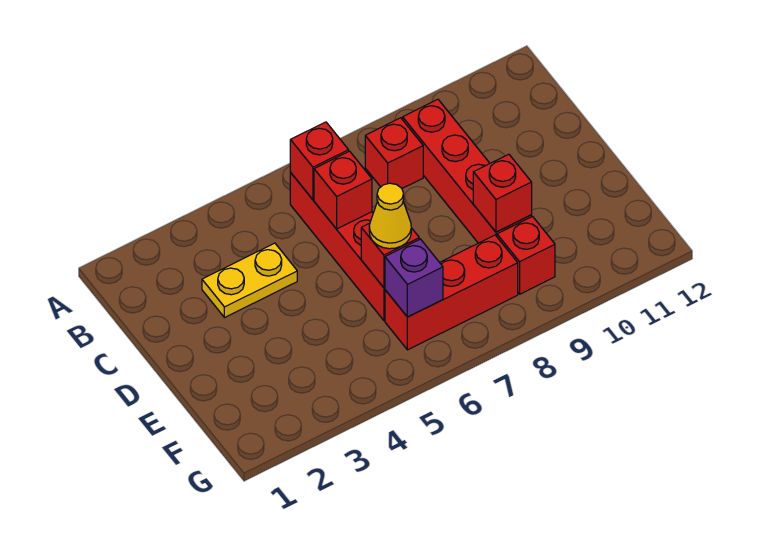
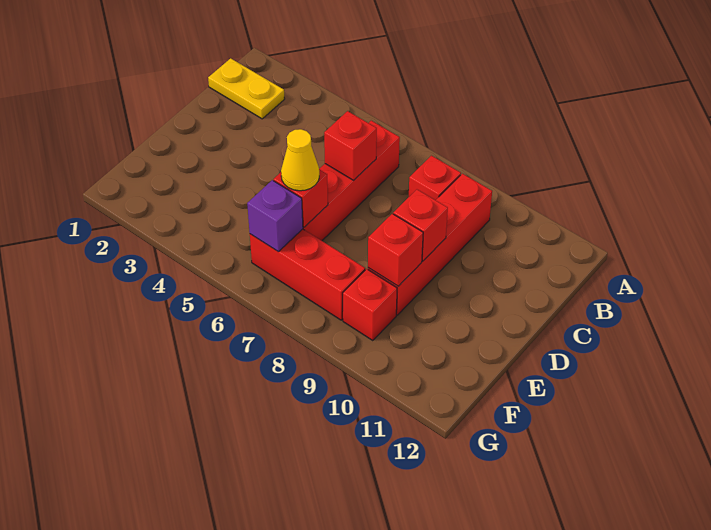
red brick B6 level 2 -> red brick D9 level 2
yellow plate C3:C4 level 1 -> yellow plate B1:B2 level 1

